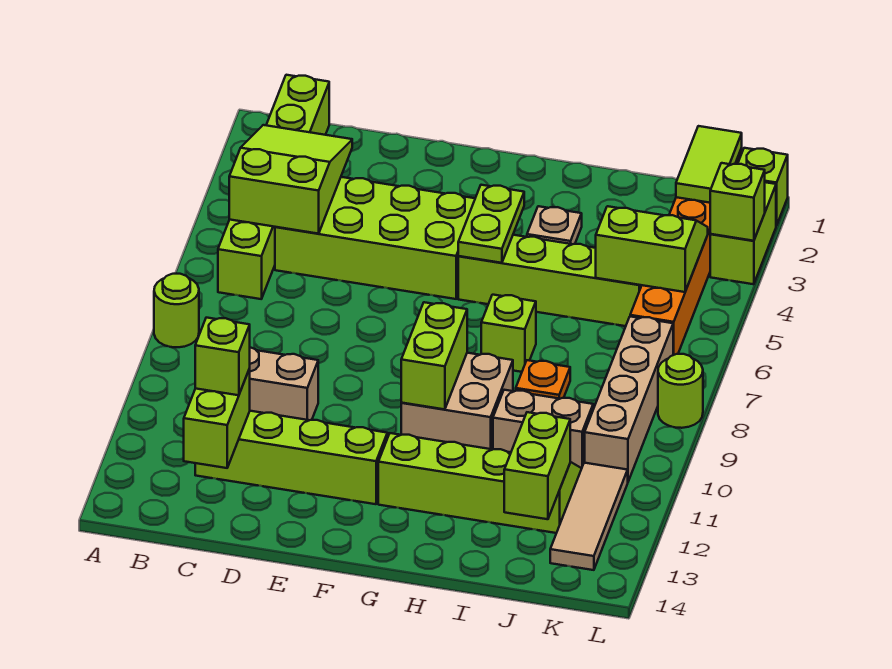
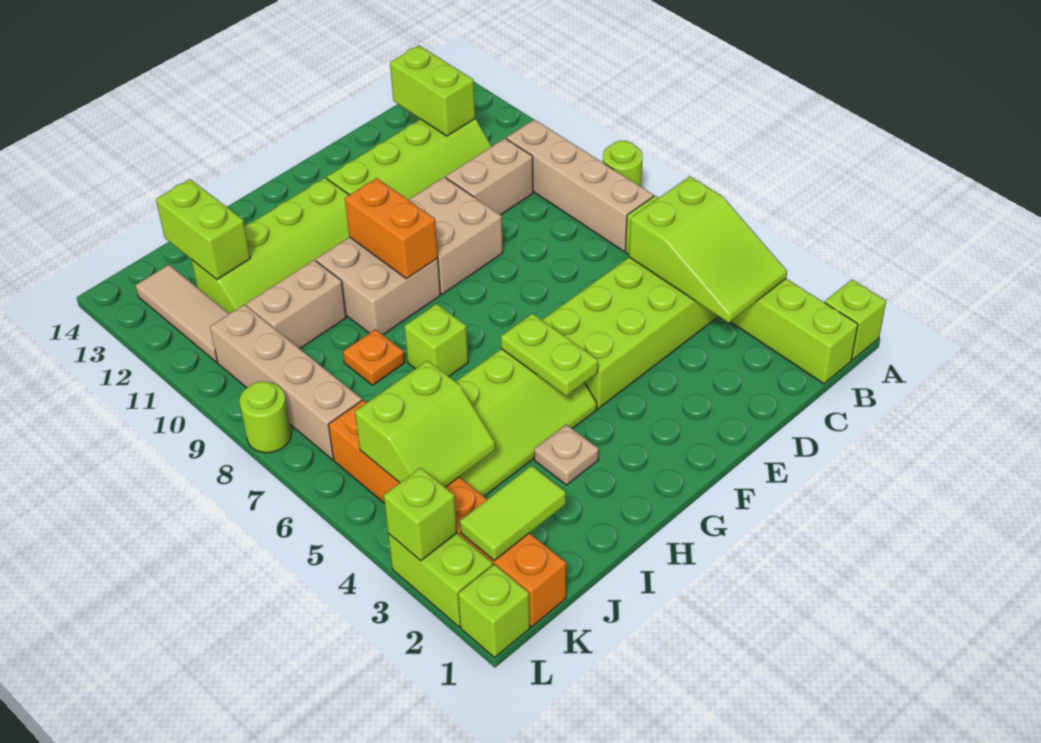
none -> tan brick B7:B10 level 1
lime brick C12 level 3 -> lime brick A1 level 1
none -> tan brick E9:F10 level 1
lime brick G9:G10 level 2 -> orange brick G9:G10 level 2
lime tile K1:K2 level 2 -> lime tile J2:K2 level 2

